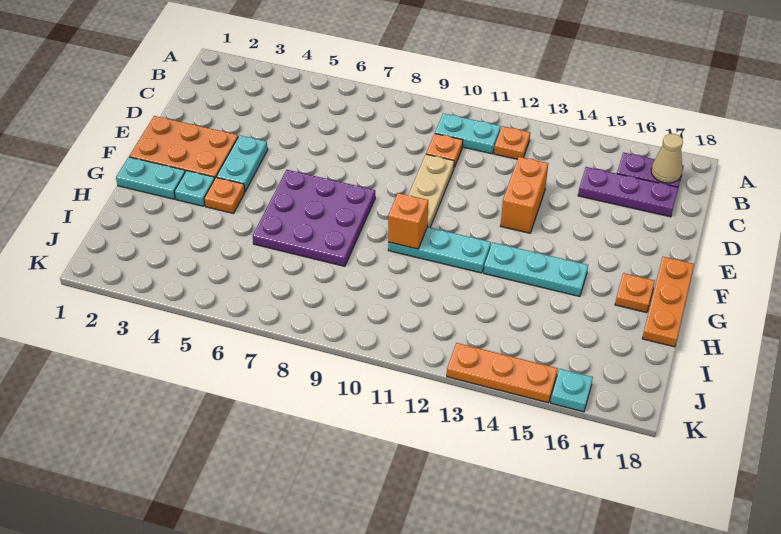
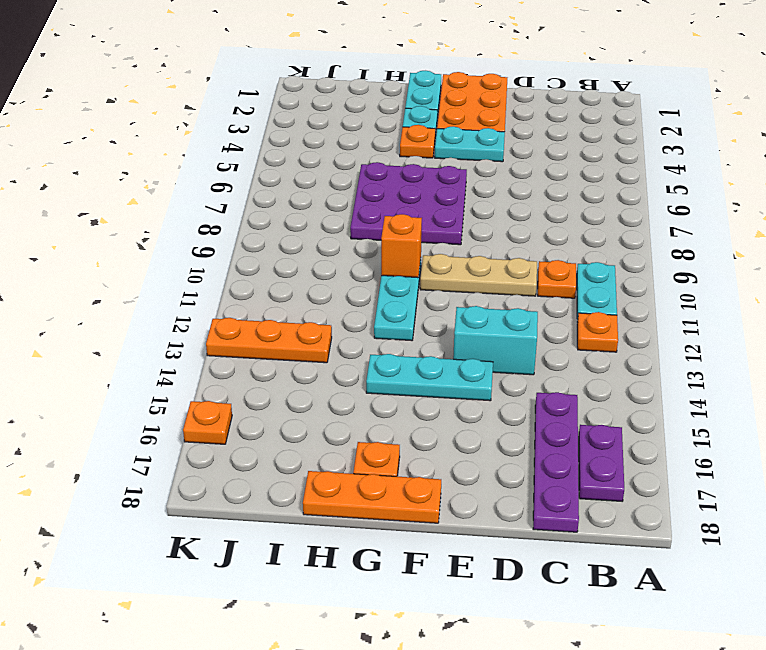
tan cone B17 level 2 -> none
purple plate C15:C17 level 1 -> purple plate C15:C18 level 1
orange brick D13:E13 level 1 -> cyan brick D13:E13 level 1
cyan plate G13:G15 level 1 -> cyan plate E14:G14 level 1
orange plate K13:K15 level 1 -> orange plate I13:K13 level 1
cyan plate K16 level 1 -> orange plate K16 level 1

